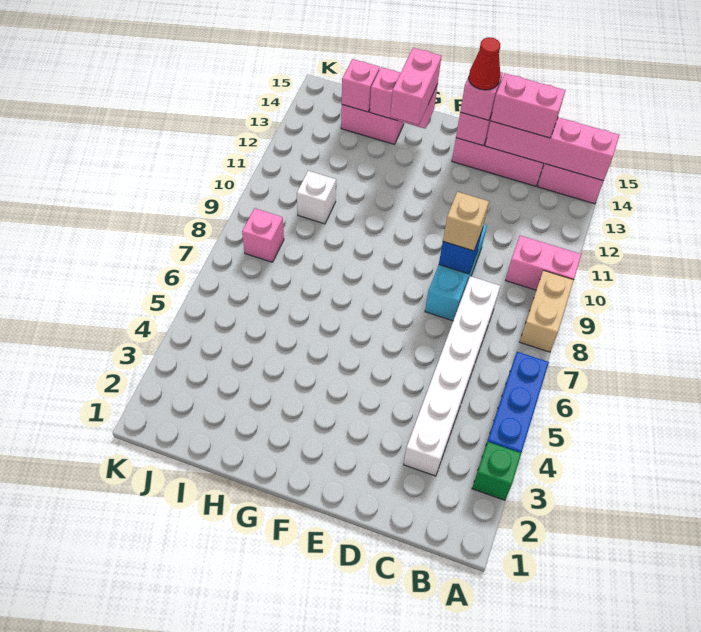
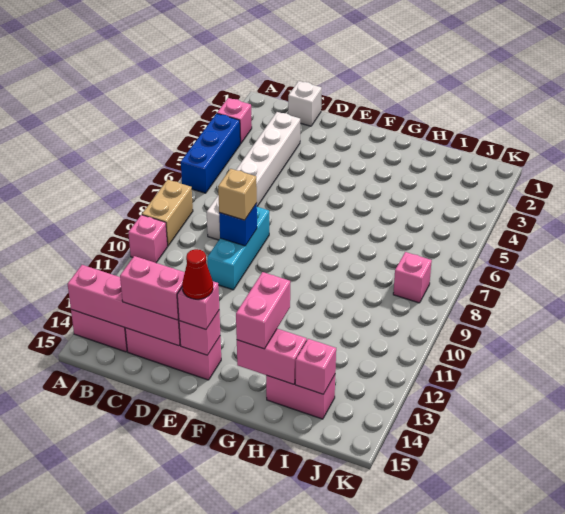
green brick A3 level 1 -> pink brick A3 level 1
pink brick A10:B10 level 1 -> pink brick A10 level 1
white brick I10 level 1 -> white brick C1 level 1

